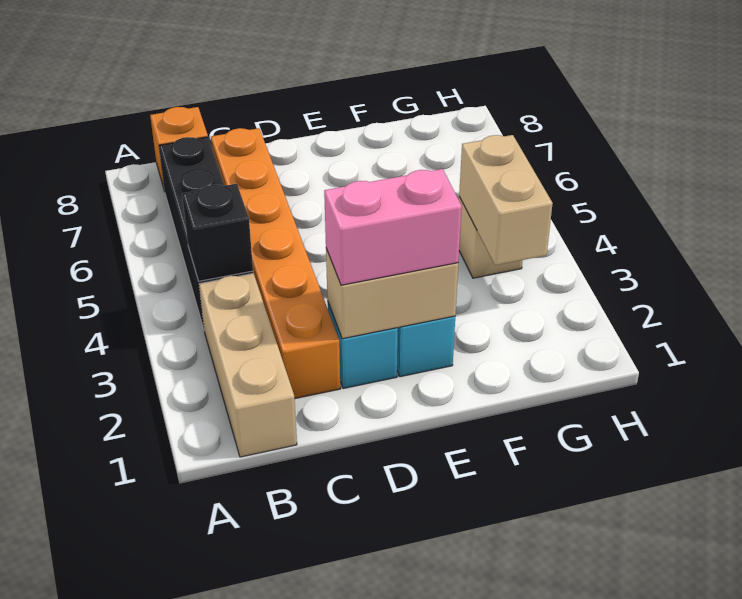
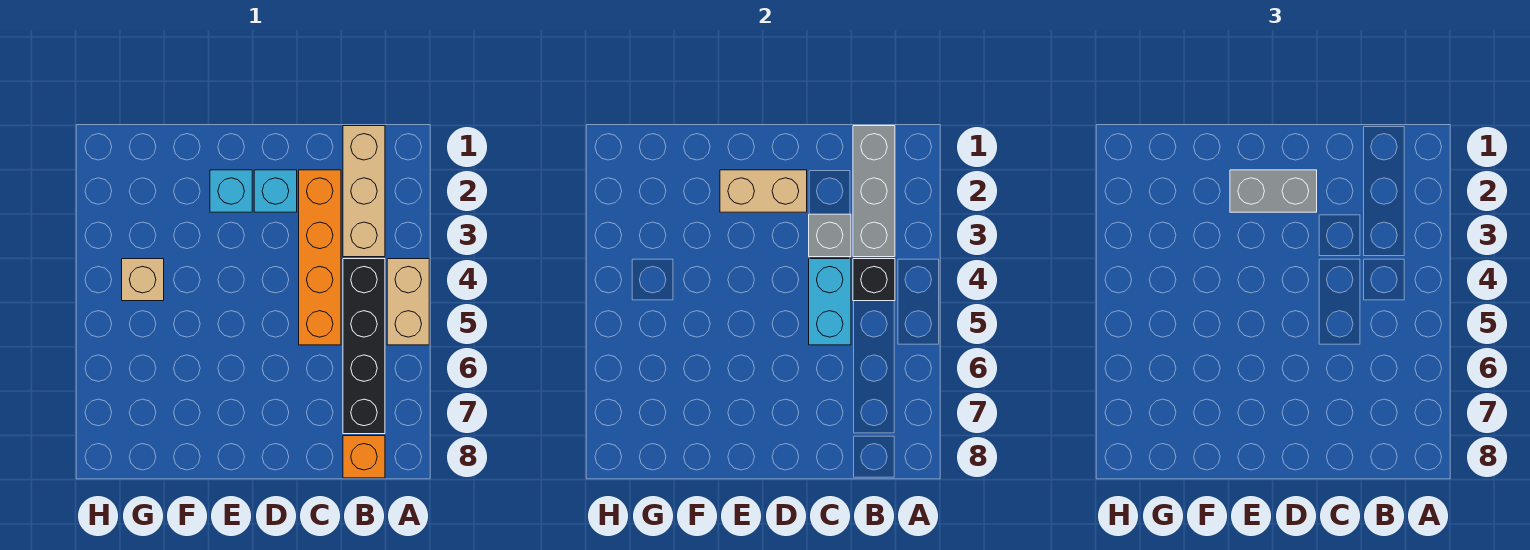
none -> grey brick B1:B3 level 2
orange brick C2:C7 level 1 -> orange brick C2:C5 level 1
none -> grey brick C3 level 2
none -> cyan brick C4:C5 level 2
pink brick D2:E2 level 3 -> grey brick D2:E2 level 3
tan brick G3:G4 level 2 -> tan brick A4:A5 level 1

